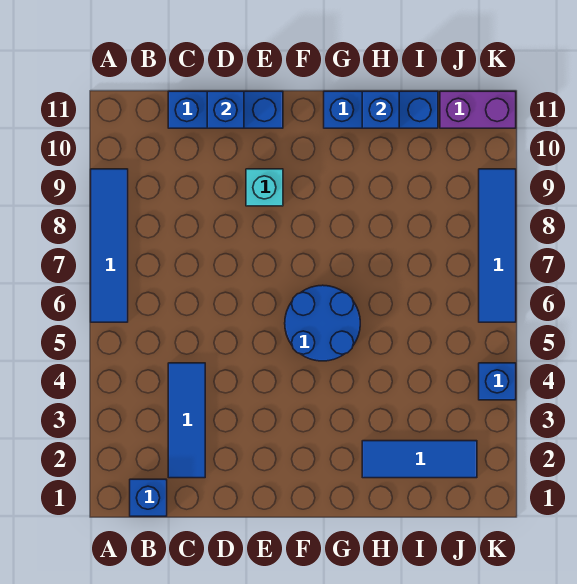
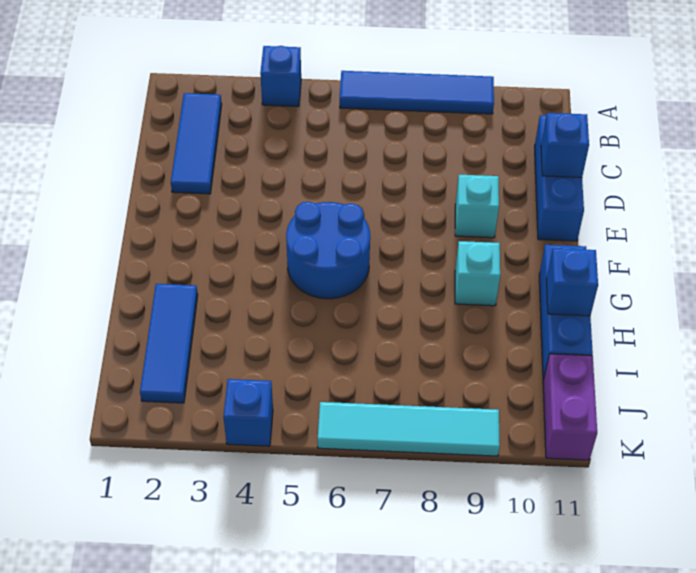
blue brick B1 level 1 -> blue brick A4 level 1
blue tile C2:C4 level 1 -> blue tile B2:D2 level 1
none -> cyan brick G9 level 1
blue tile K6:K9 level 1 -> cyan tile K6:K9 level 1

